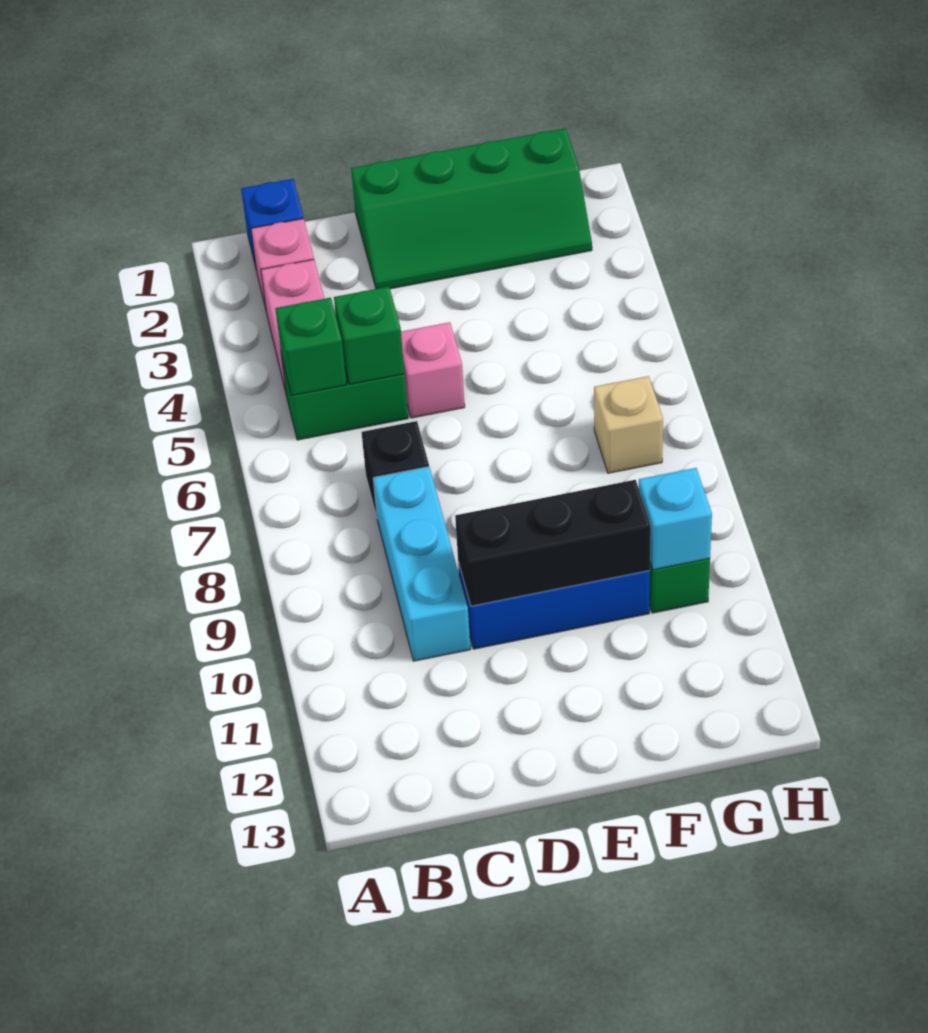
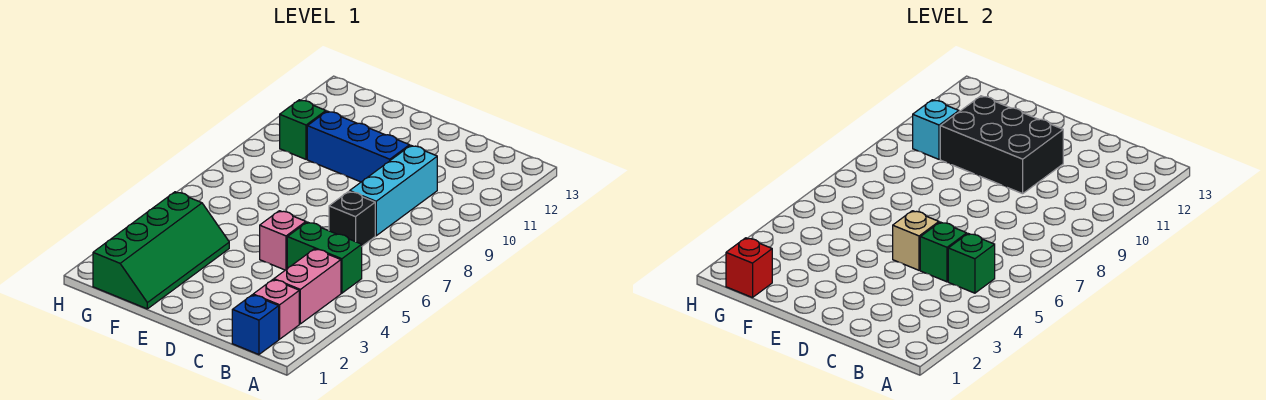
green slope D1:G2 level 1 top 1 -> green slope F1:G4 level 1 top G
black brick D10:F10 level 2 -> black brick D10:F11 level 2
none -> red brick G1 level 2
tan brick G7 level 1 -> tan brick D5 level 2

